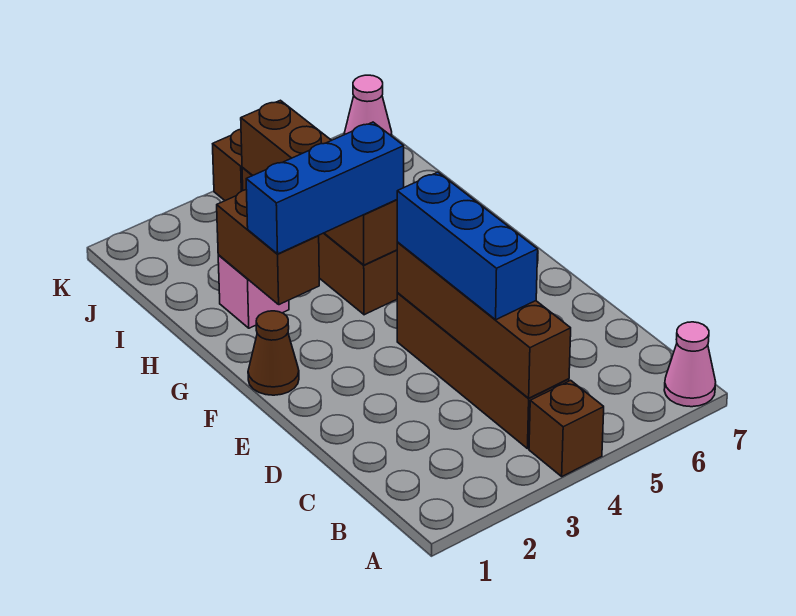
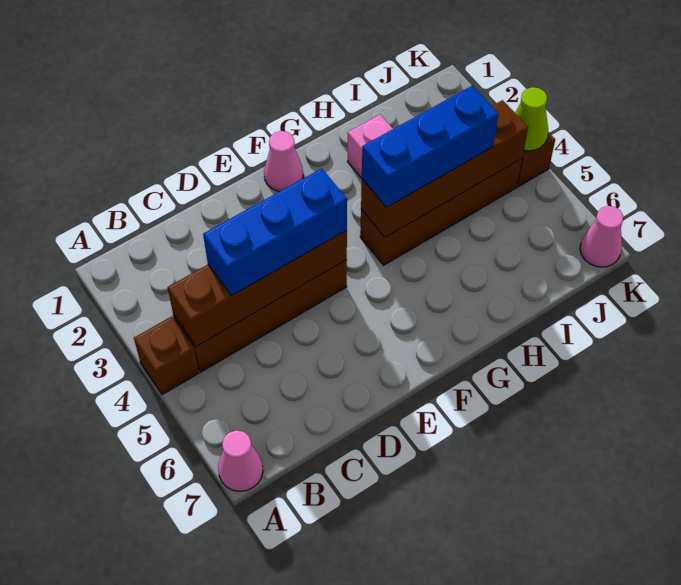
brown cone F1 level 1 -> pink cone F1 level 1
brown brick G2:H2 level 2 -> none
blue brick G2:G4 level 3 -> blue brick G4:I4 level 3
none -> lime cone K4 level 2

